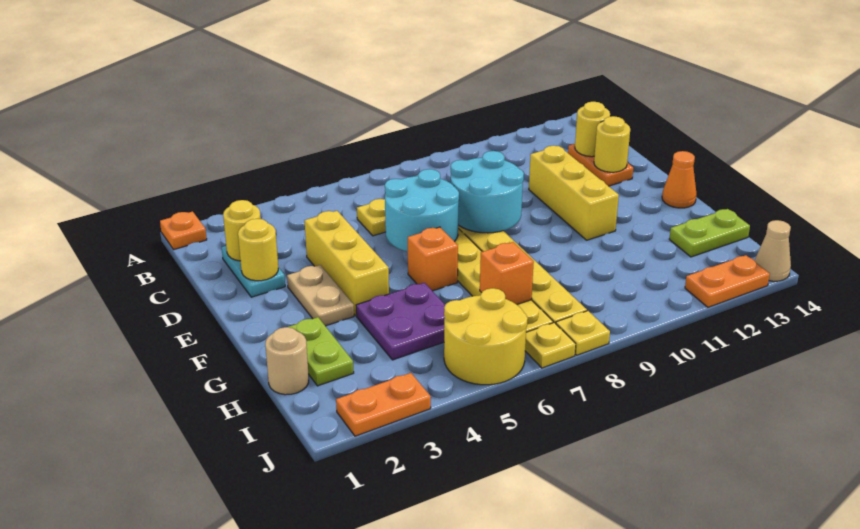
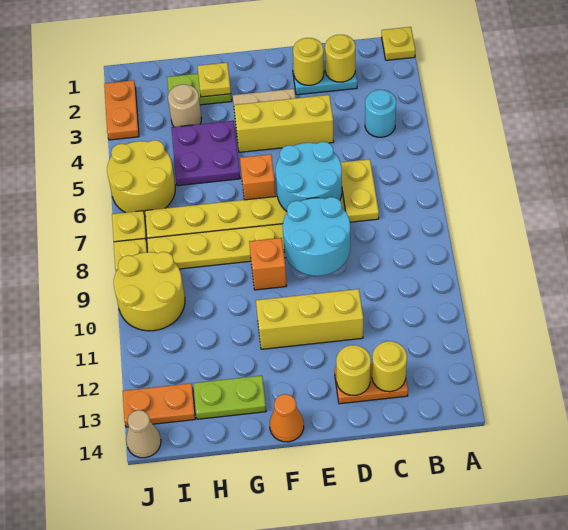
orange plate A1 level 1 -> yellow plate A1 level 1
none -> cyan round brick B4 level 1
none -> yellow plate G2 level 2
tan round brick H1 level 1 -> tan round brick H3 level 1
orange brick H7 level 2 -> orange brick F9 level 1
lime plate H13:H14 level 1 -> lime plate G13:H13 level 1
none -> yellow round brick I9:J10 level 1
orange plate J12:J13 level 1 -> orange plate I13:J13 level 1

